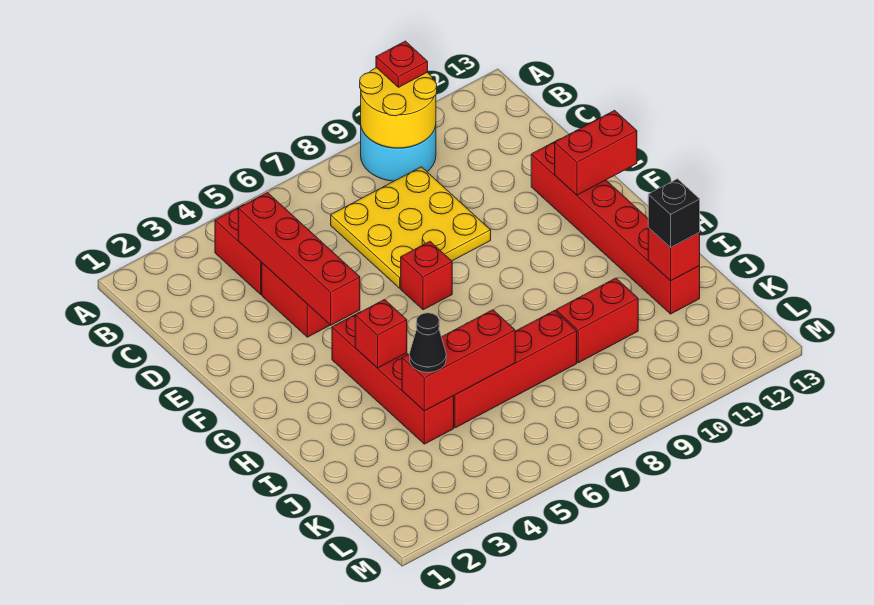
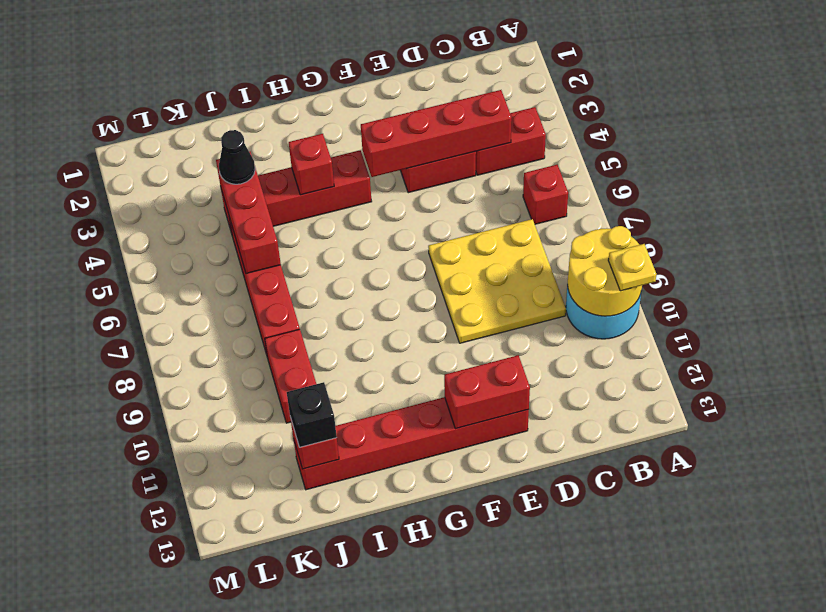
red plate A10 level 3 -> yellow plate A10 level 3
red brick F7 level 1 -> red brick B6 level 1
red brick F12:F13 level 2 -> red brick E12:F12 level 2

